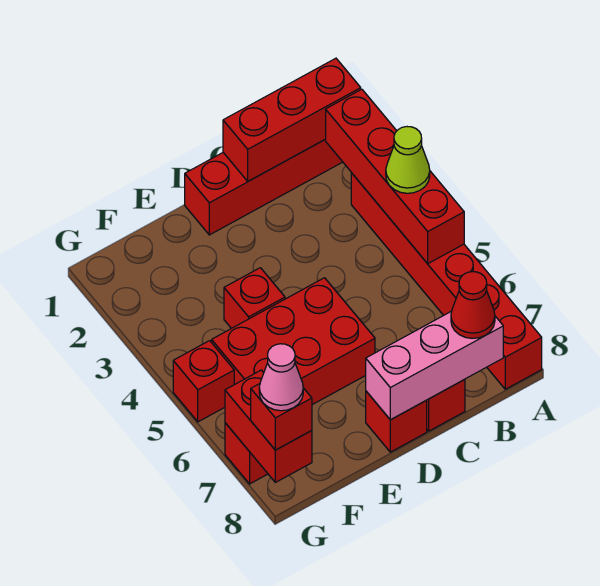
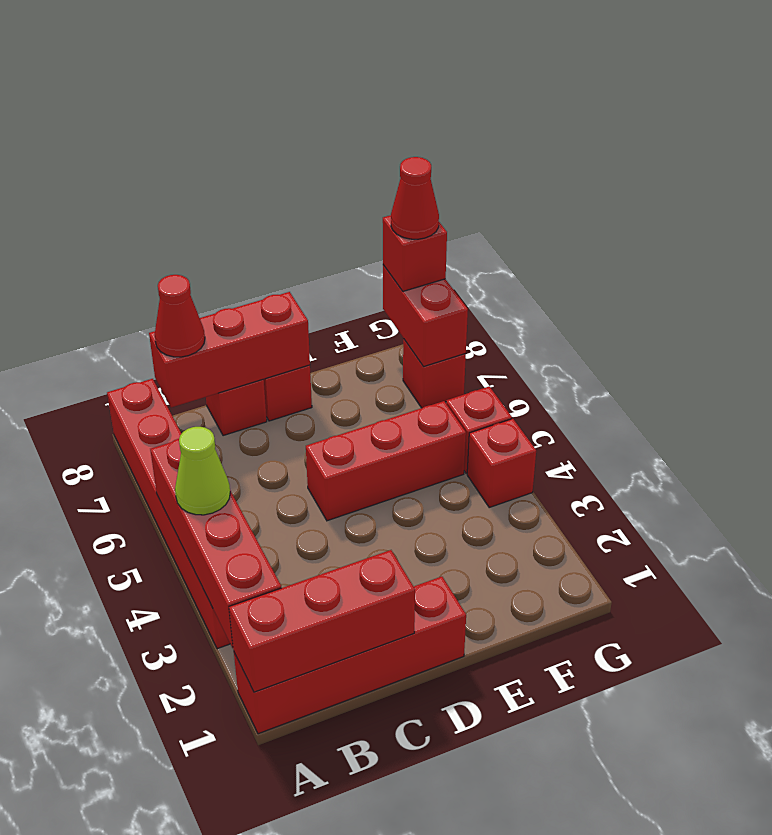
pink brick B8:D8 level 2 -> red brick B8:D8 level 2
red brick D5:F6 level 1 -> red brick D5:F5 level 1
red brick E4 level 1 -> red brick G4 level 1
pink cone G8 level 4 -> red cone G8 level 4

